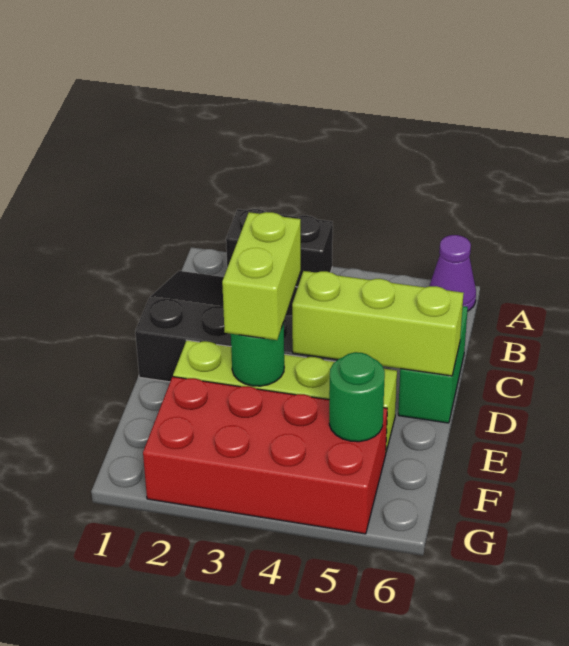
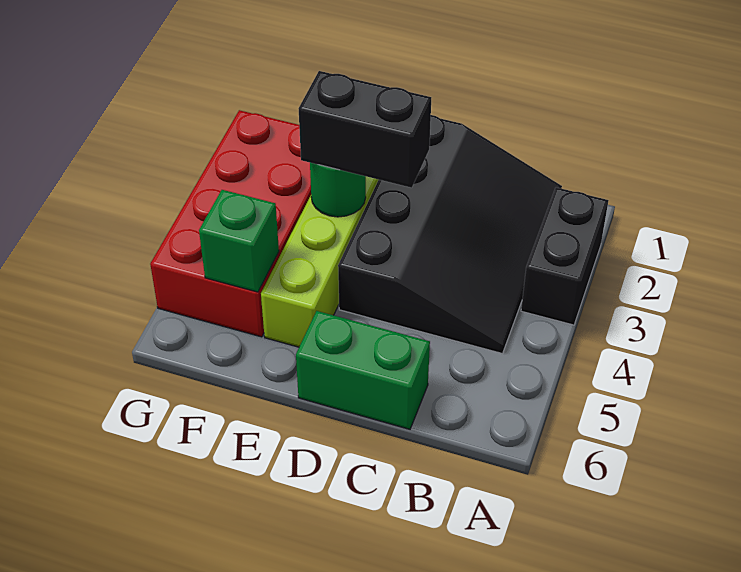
purple cone A6 level 1 -> none
lime brick D3:E3 level 3 -> black brick D3:E3 level 3
lime brick D4:D6 level 2 -> none
green round brick F5 level 2 -> green brick F5 level 2

